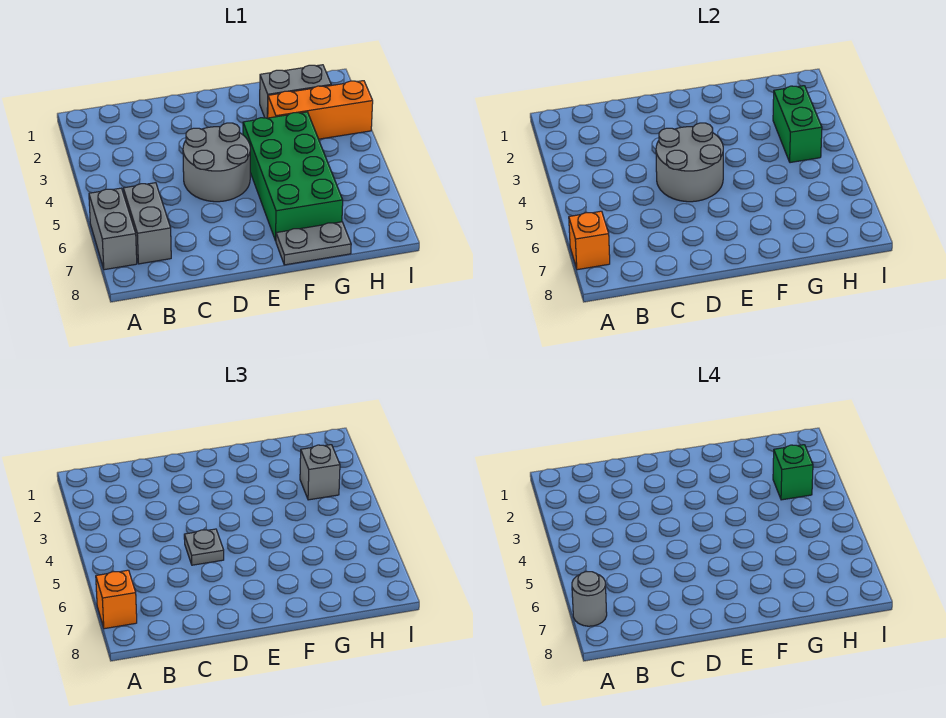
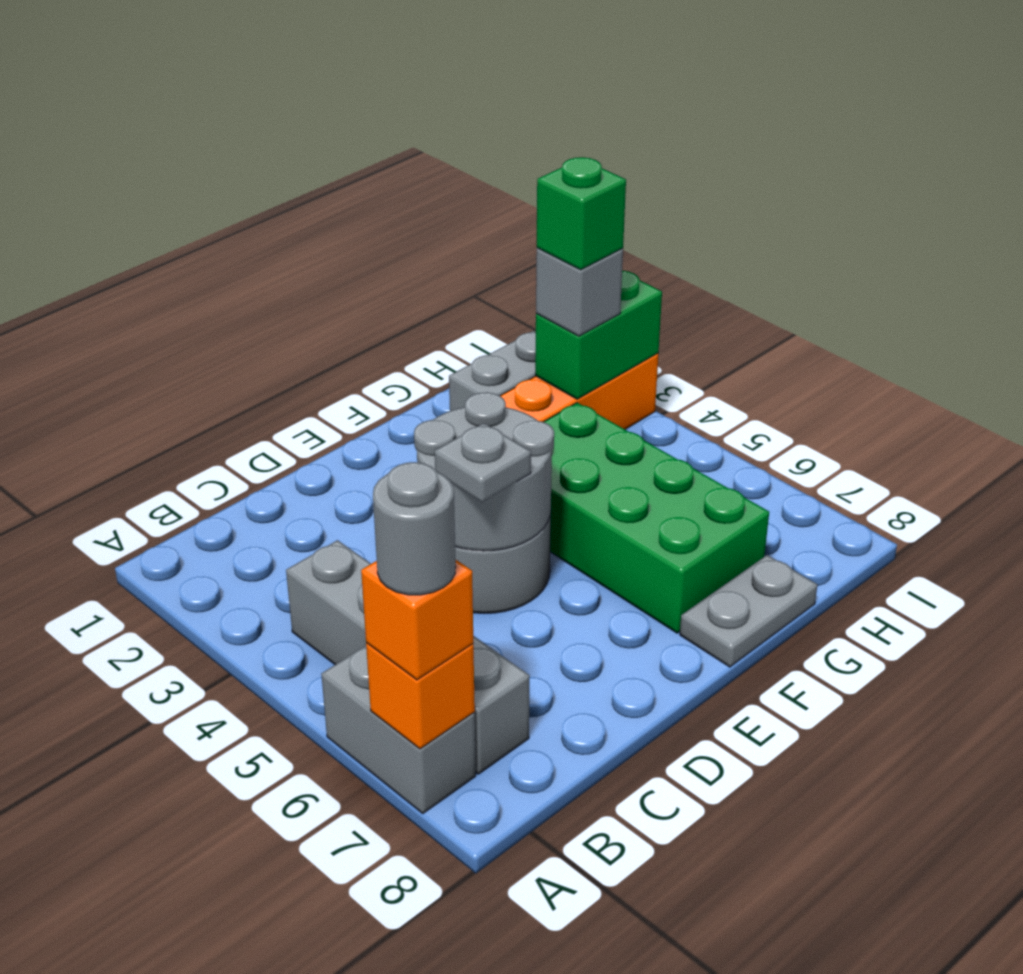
grey brick B6:B7 level 1 -> grey brick B4:B7 level 1
green brick H3:H4 level 2 -> green brick H3:I3 level 2

